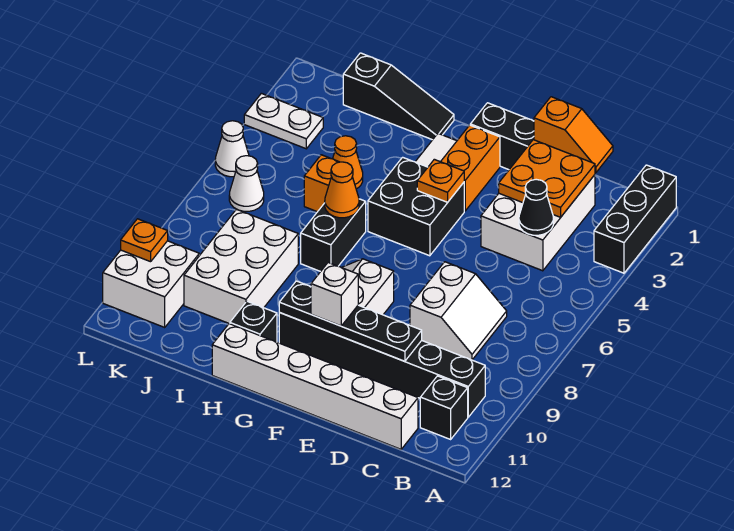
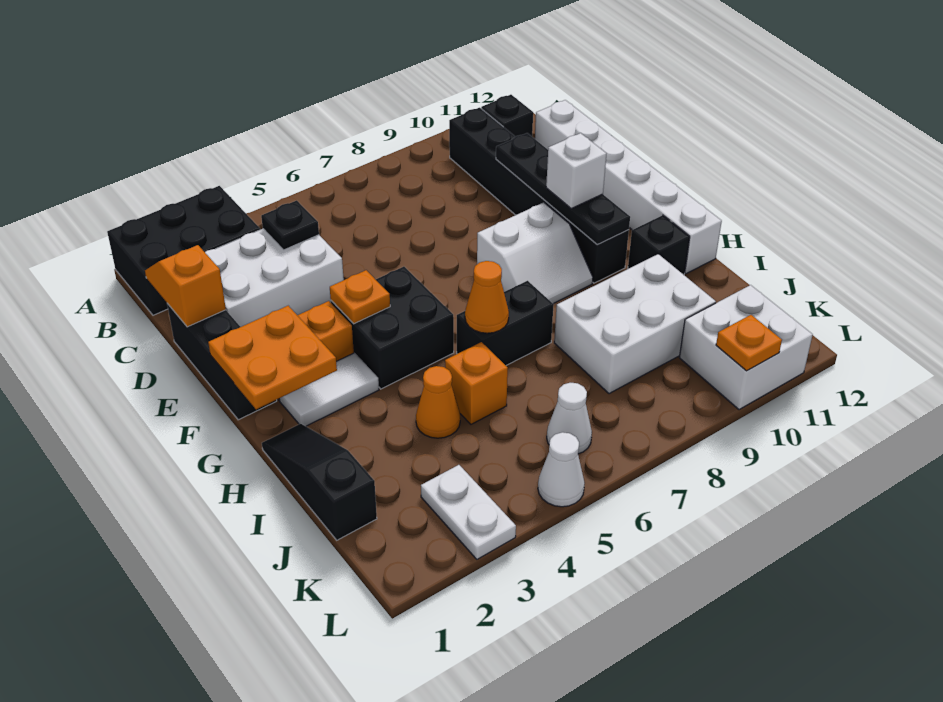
black brick A1:A3 level 1 -> black brick A1:B3 level 1
orange plate C2:D3 level 2 -> orange plate F1:G2 level 2
black cone C4 level 2 -> black plate C4 level 2
white slope C7:D8 level 1 top D -> none

